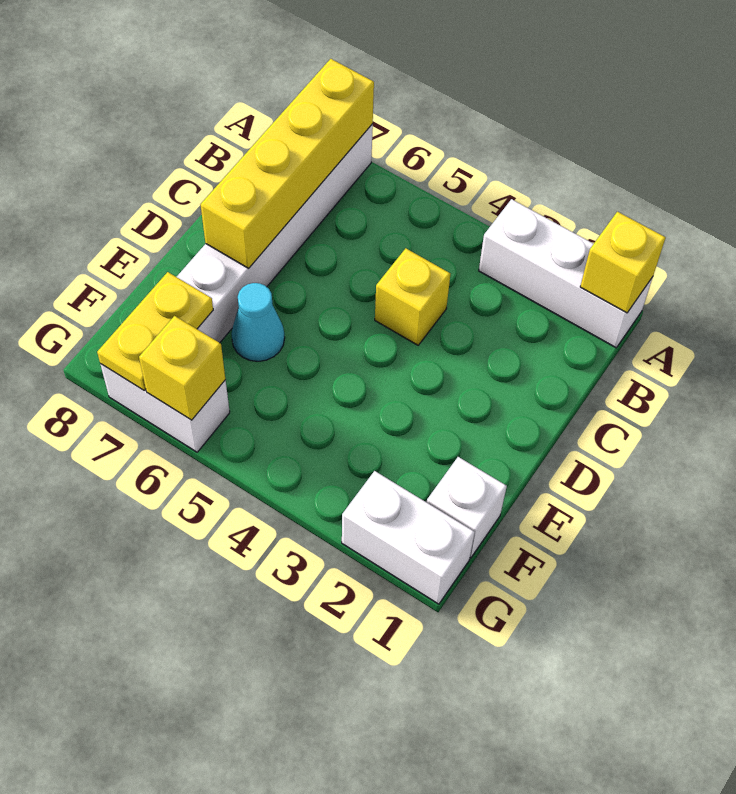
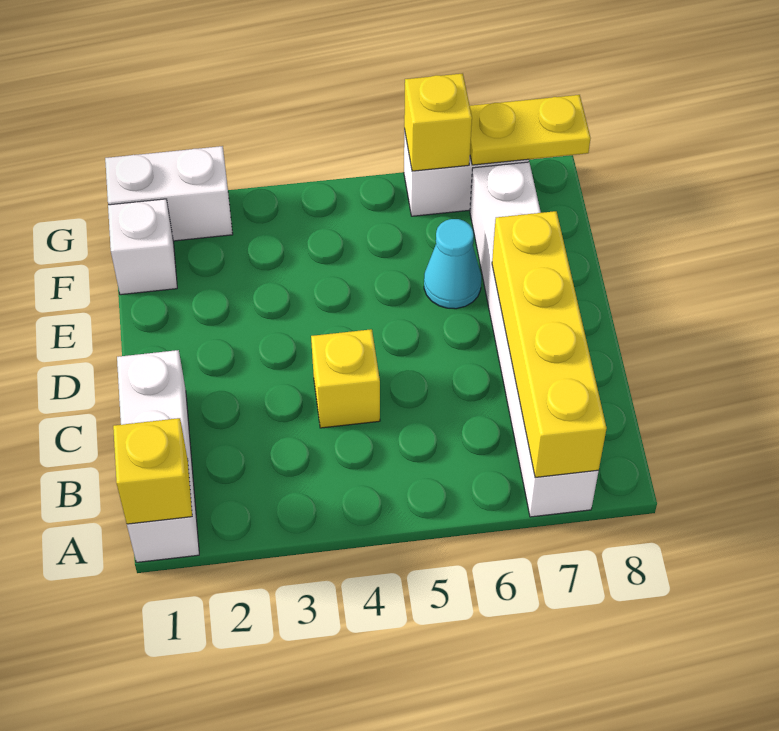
white brick A1:A3 level 1 -> white brick A1:C1 level 1
yellow plate F7:G7 level 2 -> yellow plate G7:G8 level 2

